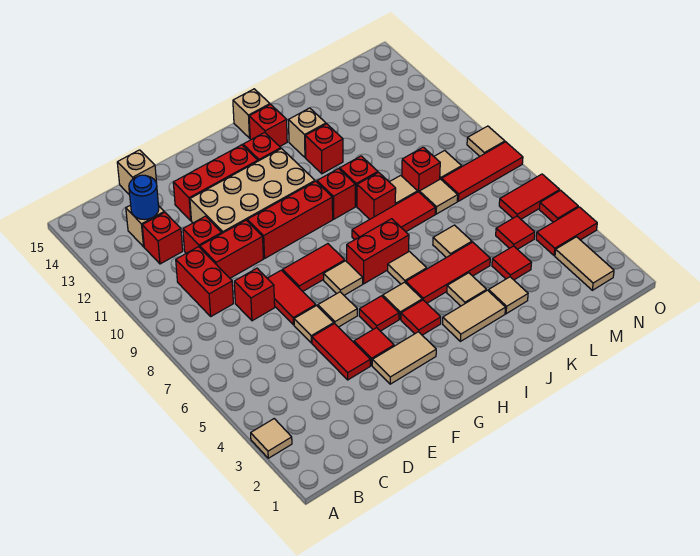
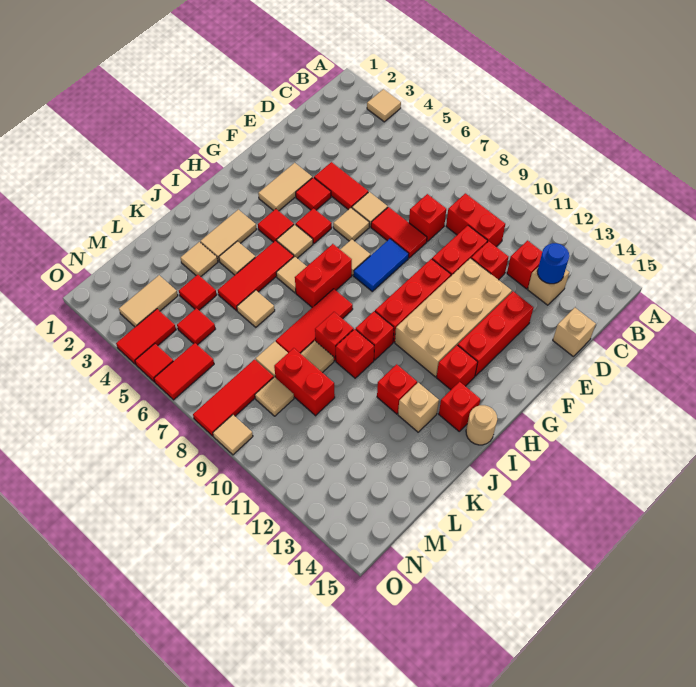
red tile F8:G8 level 1 -> blue tile F8:G8 level 1
tan brick I15 level 1 -> tan round brick I15 level 1
red brick L9 level 1 -> red brick L9:L10 level 1
tan tile N2:N3 level 1 -> tan tile M3:N3 level 1

